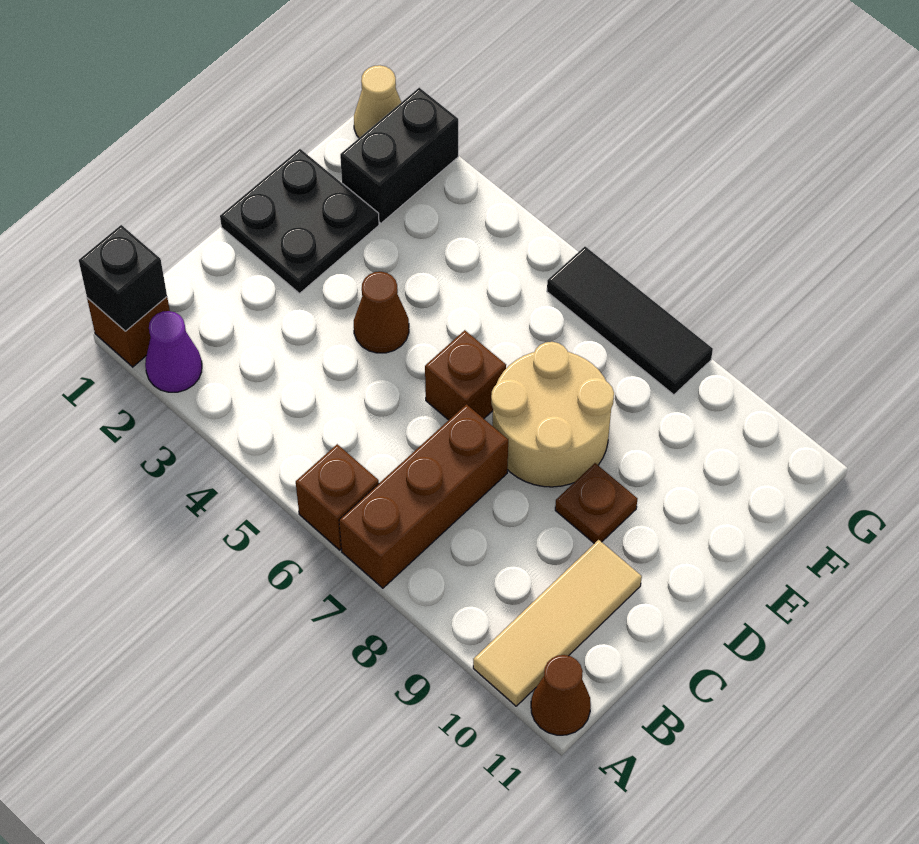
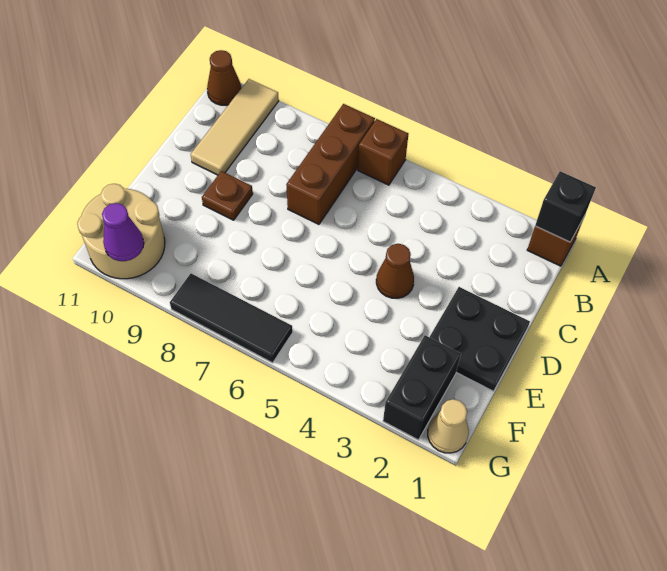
purple cone A2 level 1 -> purple cone G10 level 2
brown brick D6 level 1 -> none
tan round brick D7:E8 level 1 -> tan round brick F10:G11 level 1

